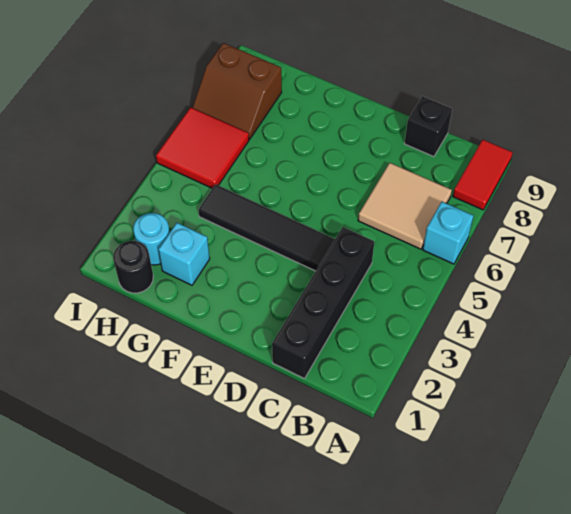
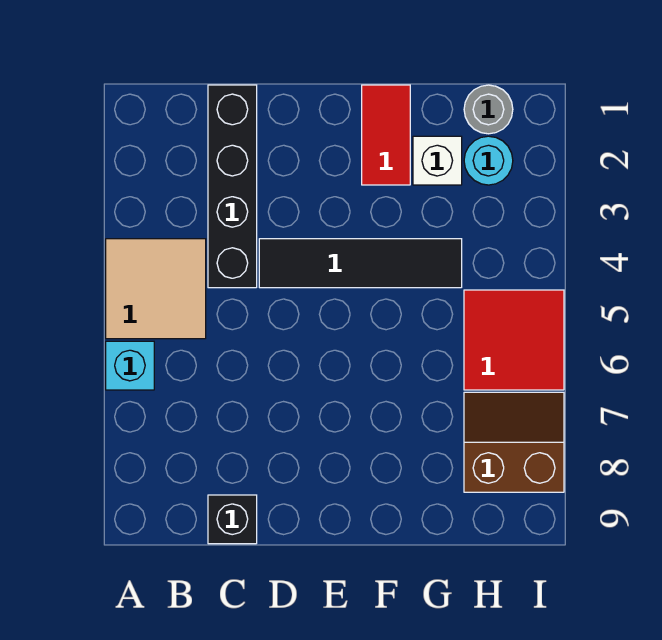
red tile A8:A9 level 1 -> red tile F1:F2 level 1
tan tile B6:C7 level 1 -> tan tile A4:B5 level 1
cyan brick G2 level 1 -> white brick G2 level 1
black round brick H1 level 1 -> grey round brick H1 level 1

